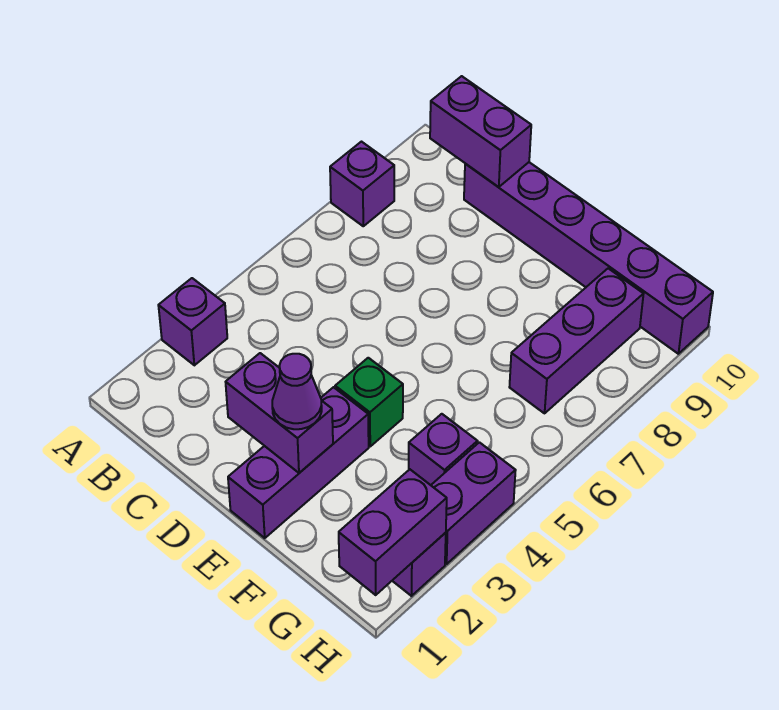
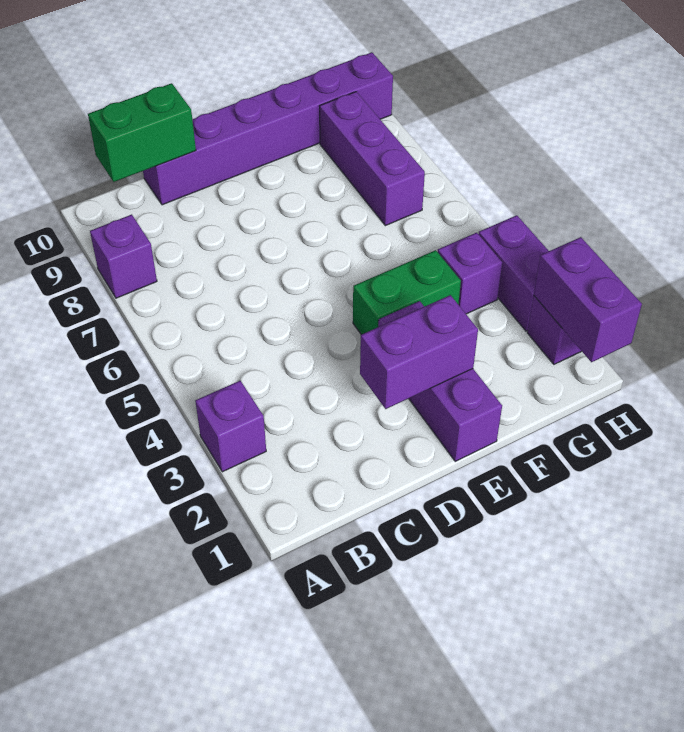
purple brick B10:C10 level 2 -> green brick B10:C10 level 2
purple cone E2 level 3 -> none
green brick E4 level 1 -> green brick E4:F4 level 1

